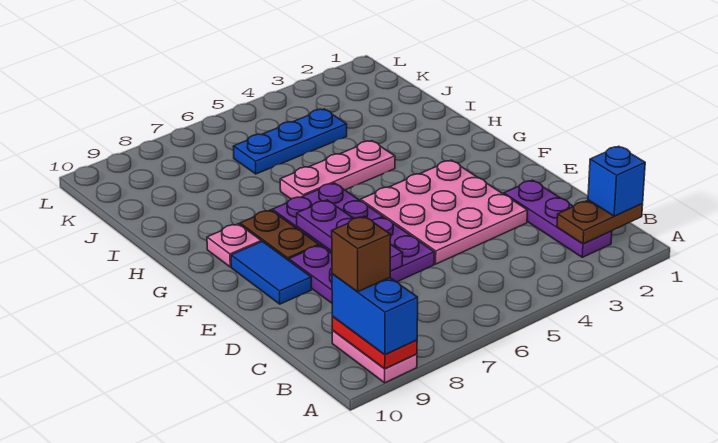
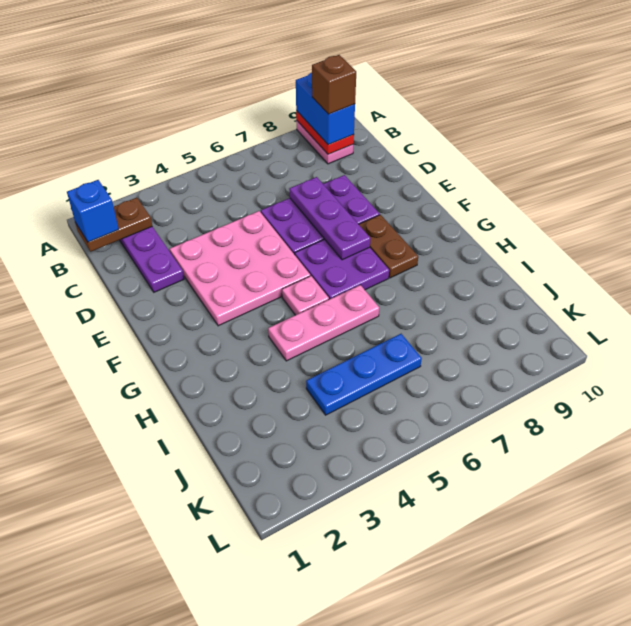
blue tile E9:F9 level 1 -> none
pink plate G9 level 1 -> pink plate G5 level 1

